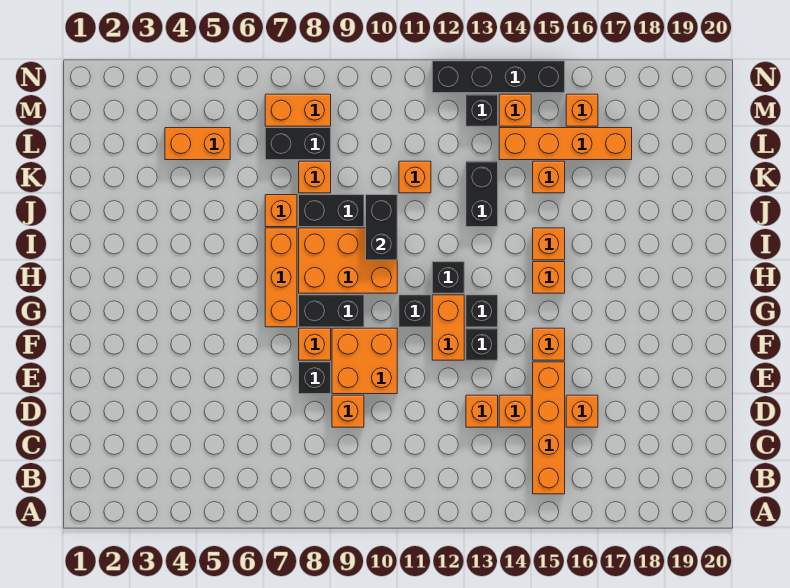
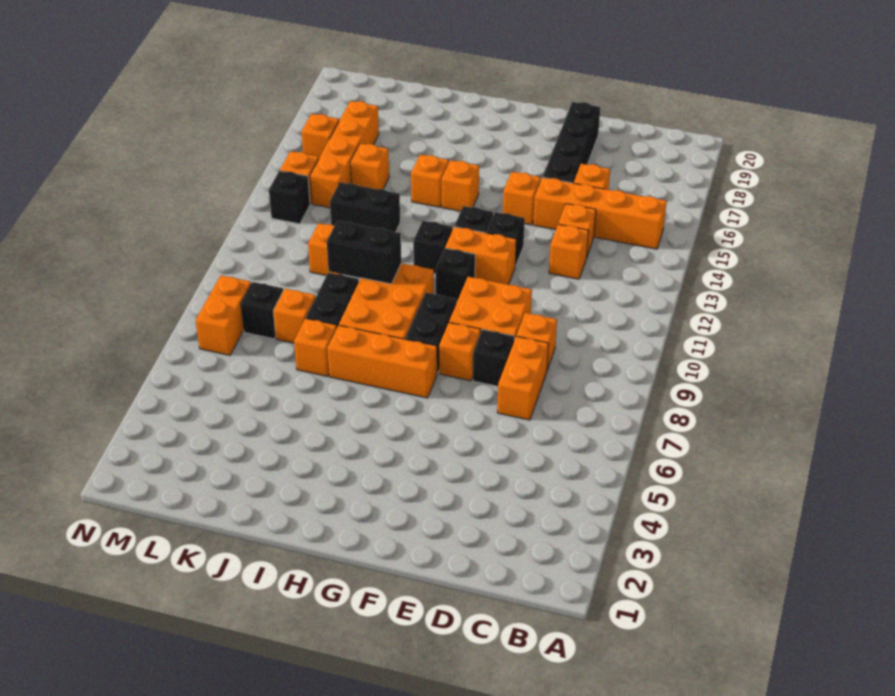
orange brick L4:L5 level 1 -> orange brick D7:D8 level 1
black brick L7:L8 level 1 -> black brick L8 level 1
black brick N12:N15 level 1 -> black brick E16:E19 level 1

